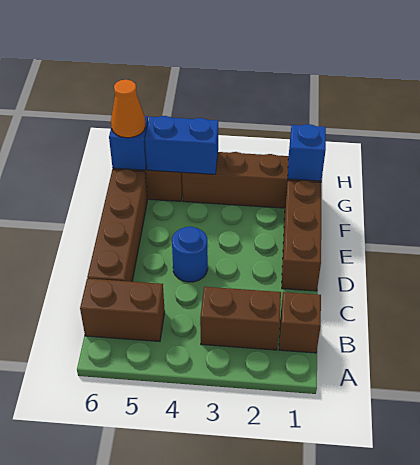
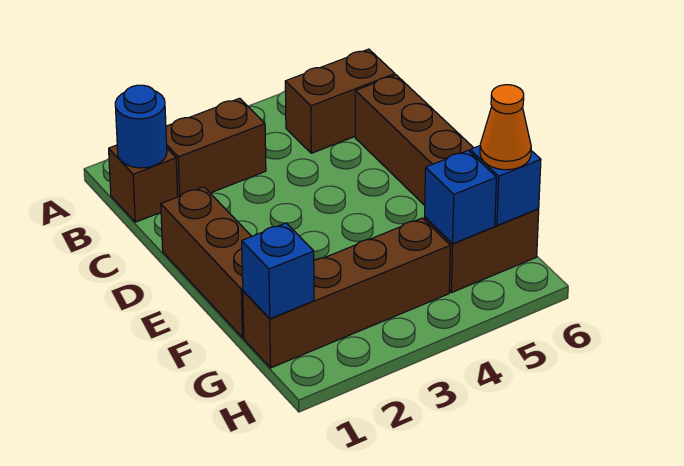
blue round brick D4 level 1 -> blue round brick B1 level 2
blue brick G4:G5 level 2 -> blue brick G5 level 2

